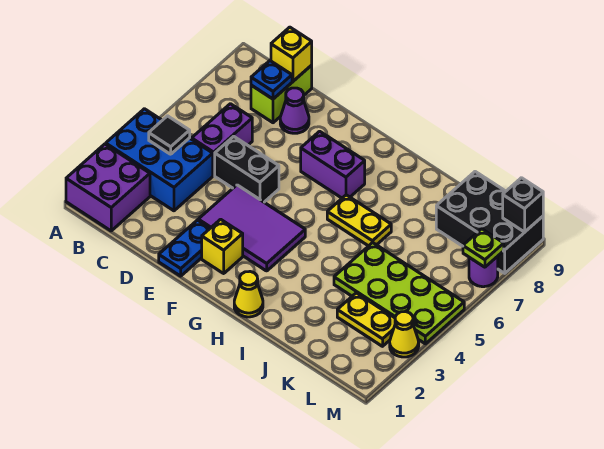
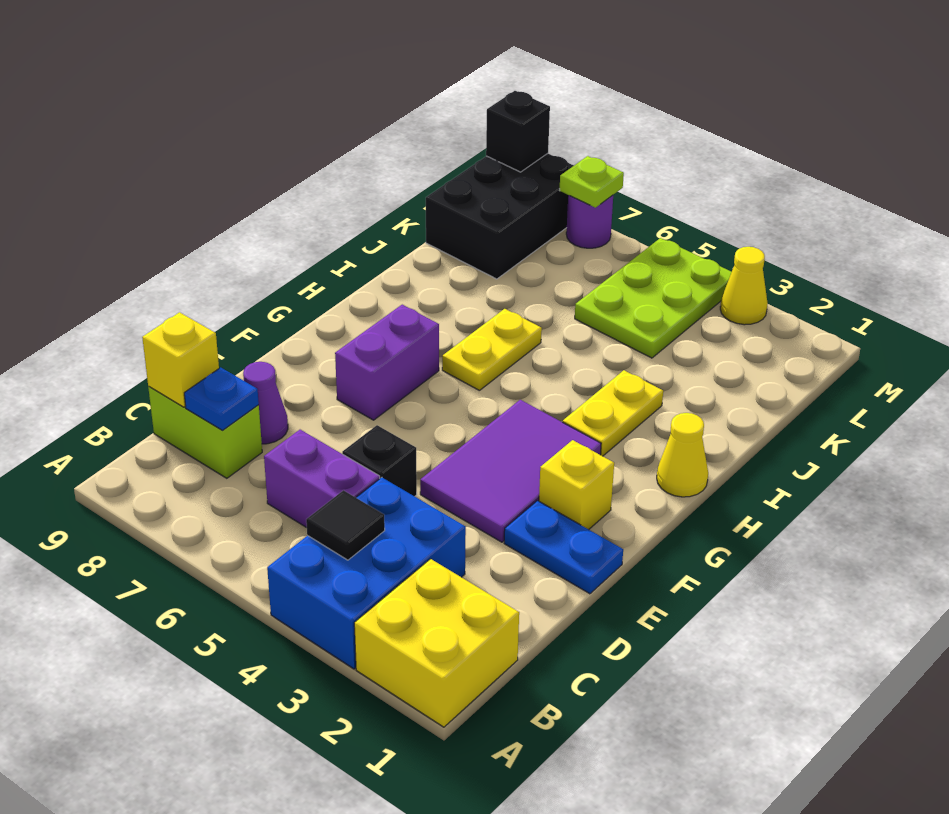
purple brick A1:B2 level 1 -> yellow brick A1:B2 level 1
black brick D5:E5 level 1 -> black brick D5 level 1
lime plate J4:M5 level 1 -> lime plate K4:M5 level 1
yellow plate K3:L3 level 1 -> yellow plate H3:I3 level 1

